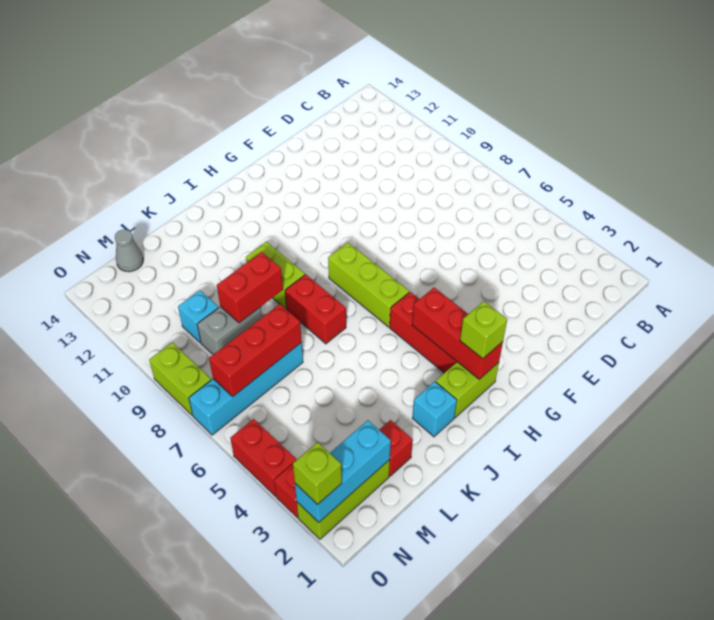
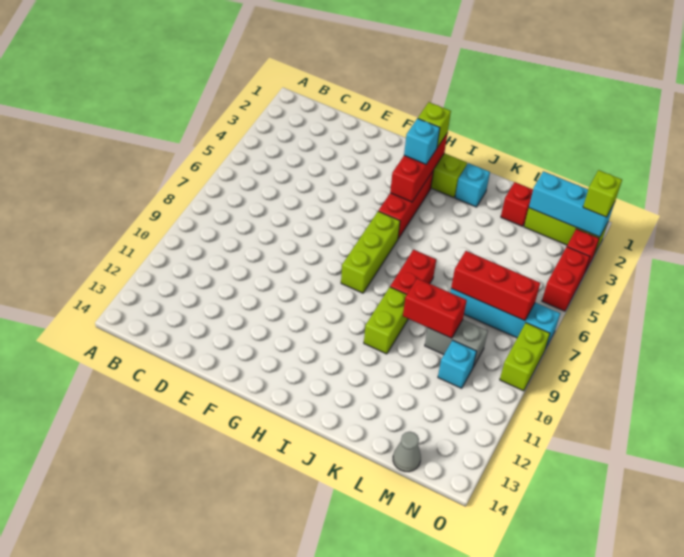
none -> cyan brick H3 level 3

